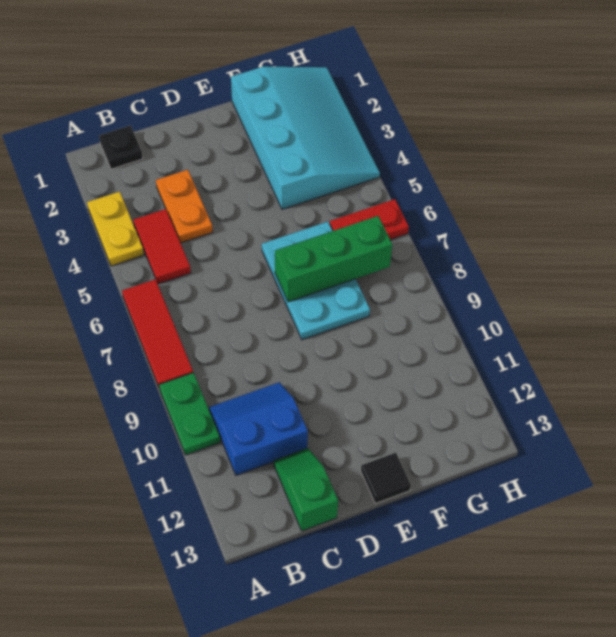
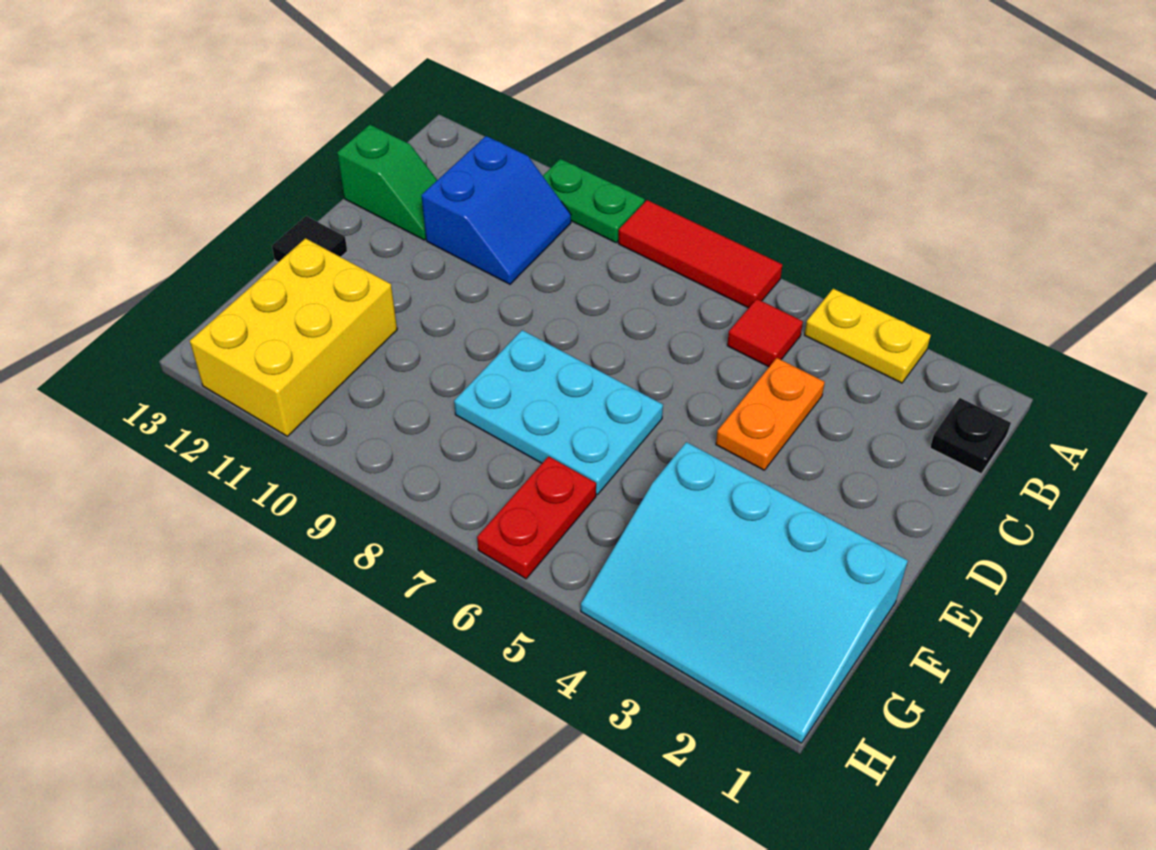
red tile B4:B5 level 1 -> red tile B5 level 1
orange plate C3:C4 level 1 -> orange plate C4:D4 level 1
green brick E7:G7 level 2 -> none
none -> yellow brick F11:H12 level 1

